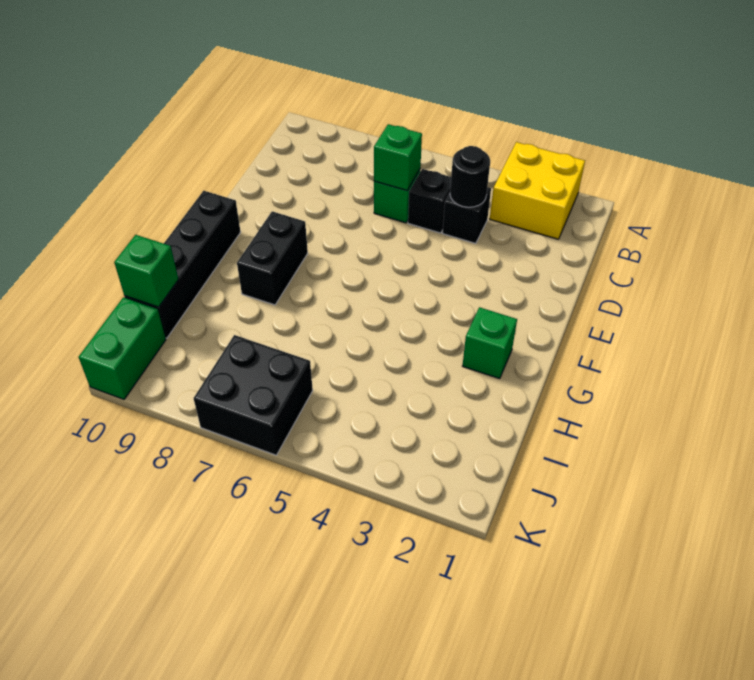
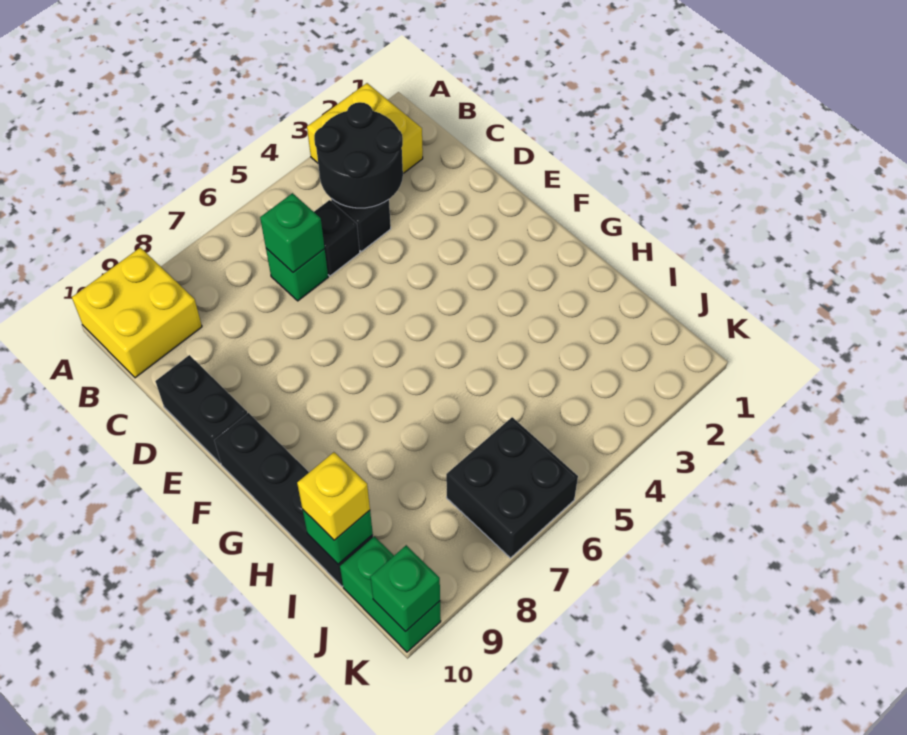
none -> yellow brick A9:B10 level 1
black round brick C4 level 2 -> black round brick B3:C4 level 2
black brick F8:G8 level 1 -> black brick D10:E10 level 1
green brick G2 level 1 -> green brick K10 level 2
none -> yellow brick I10 level 3

